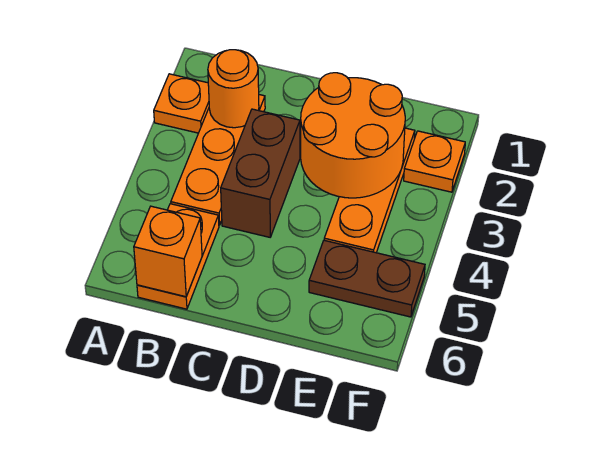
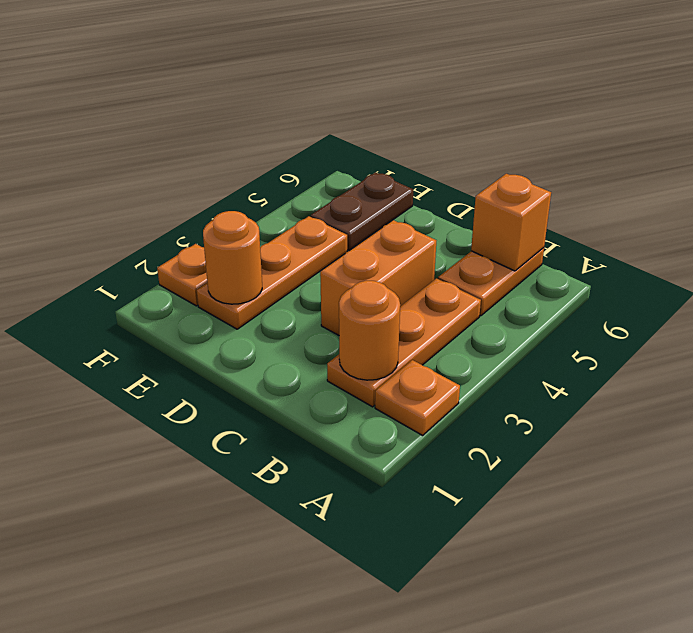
brown brick C3:C4 level 1 -> orange brick C3:C4 level 1
orange round brick D2:E3 level 2 -> orange round brick E2 level 2
brown plate E5:F5 level 1 -> brown plate E5:E6 level 1

